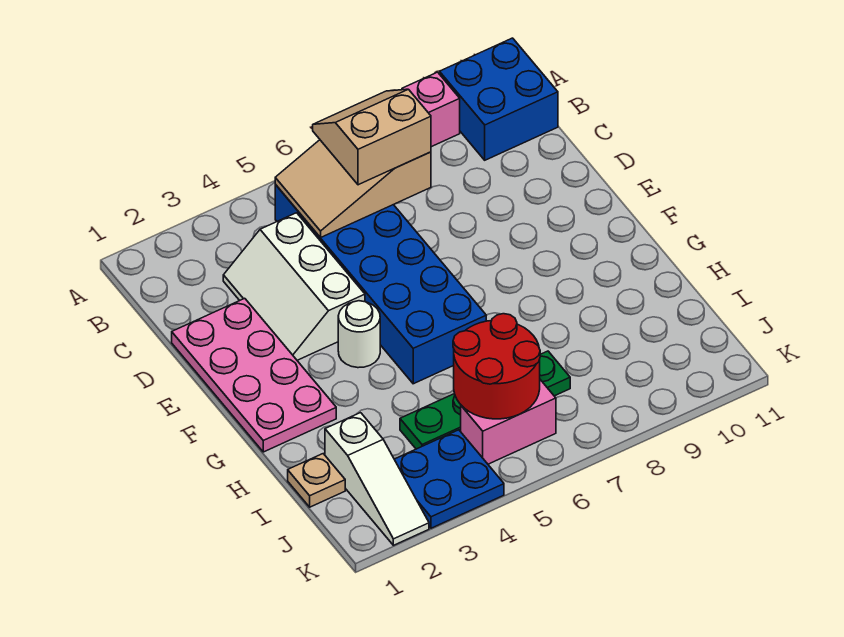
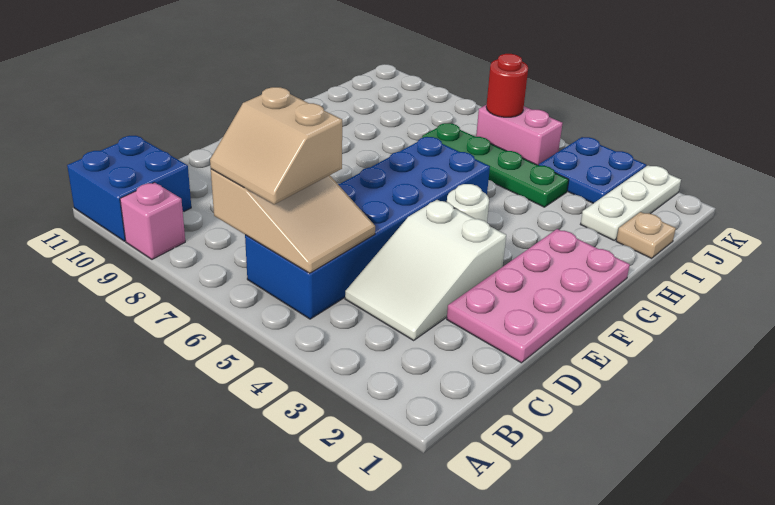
white slope C3:E4 level 1 top 4 -> white slope C3:E4 level 1 top E
white slope I2:K2 level 1 top I -> white plate I2:K2 level 1
red round brick I5:J6 level 2 -> red round brick J6 level 2

